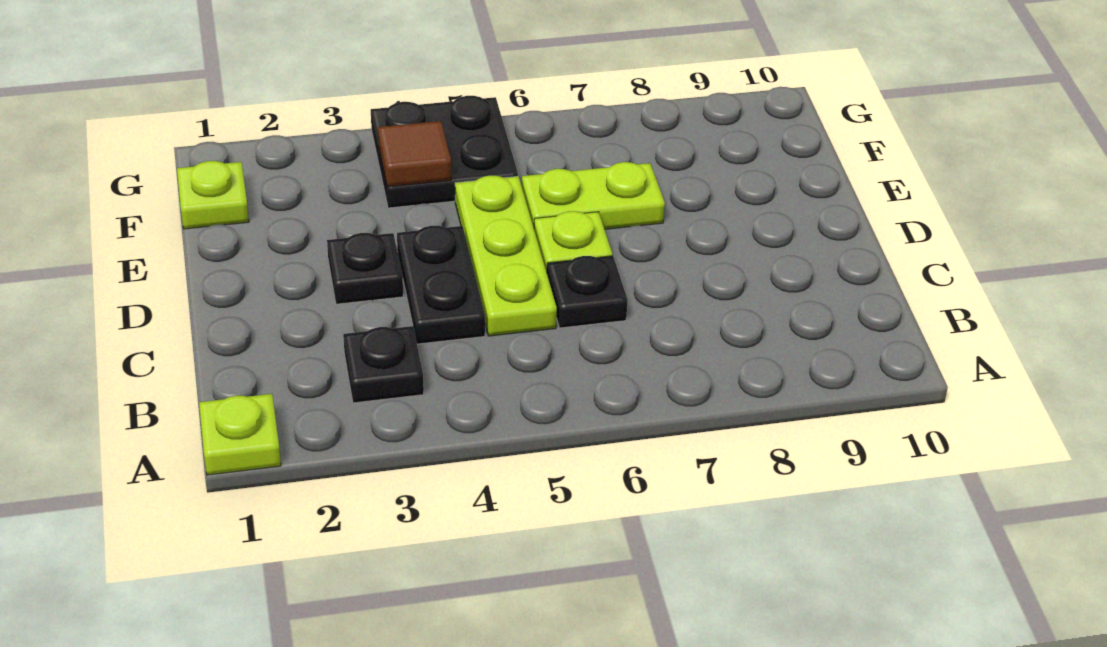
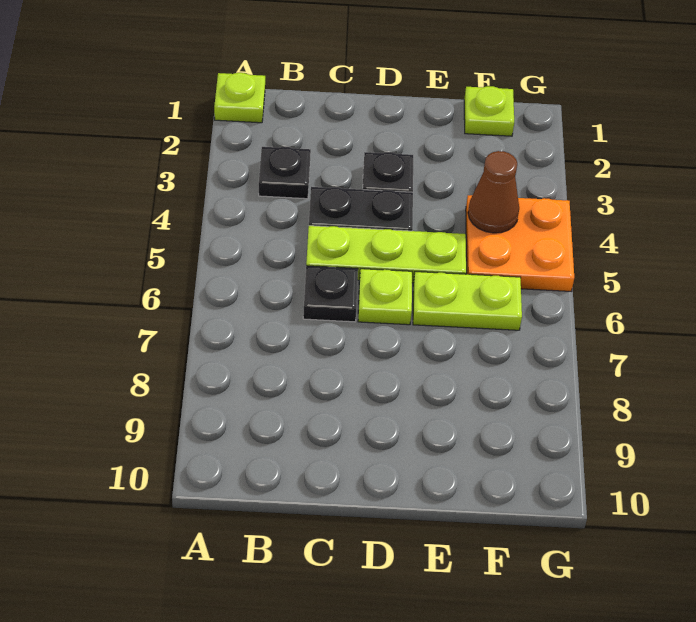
lime plate E6:E7 level 1 -> lime plate E6:F6 level 1
black plate F4:G5 level 1 -> orange plate F4:G5 level 1
brown tile F4 level 2 -> brown cone F4 level 2

